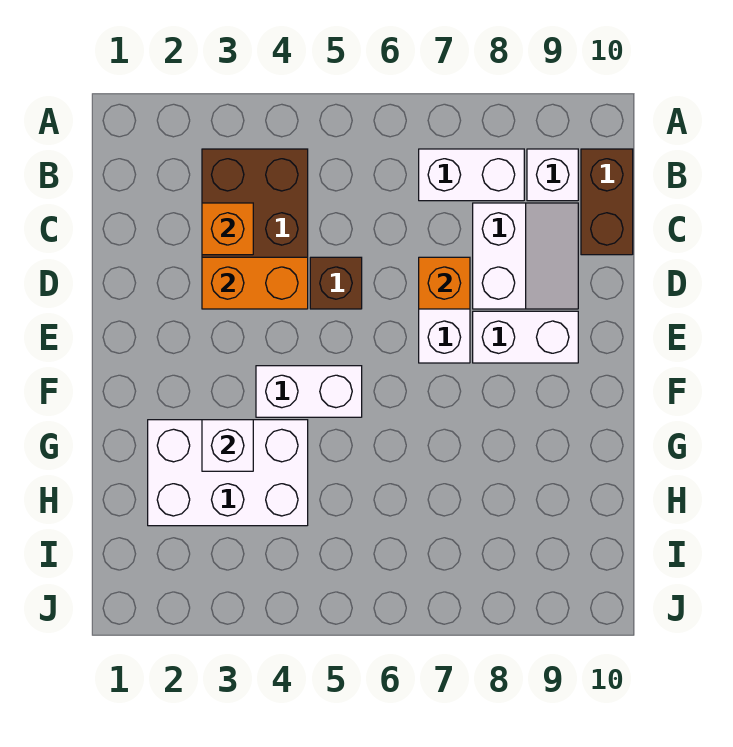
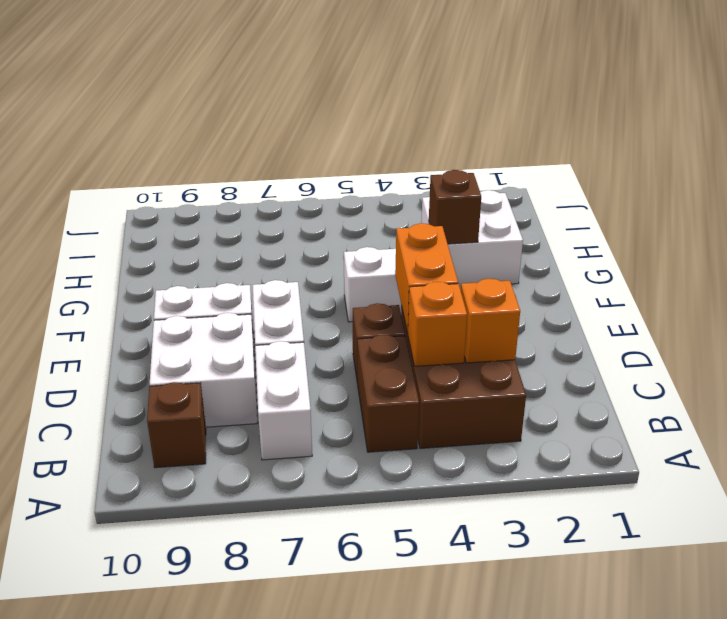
white brick B7:B8 level 1 -> white brick B7:C7 level 1
white brick B9 level 1 -> brown brick B9 level 1
brown brick B10:C10 level 1 -> brown brick B5:C5 level 1
white slope C8:D9 level 1 top 8 -> white brick C8:D9 level 1
orange brick D3:D4 level 2 -> orange brick D4:E4 level 2
orange brick D7 level 2 -> orange brick C4 level 2
white brick G2:H4 level 1 -> white brick G2:H3 level 1
white brick G3 level 2 -> brown brick G3 level 2

